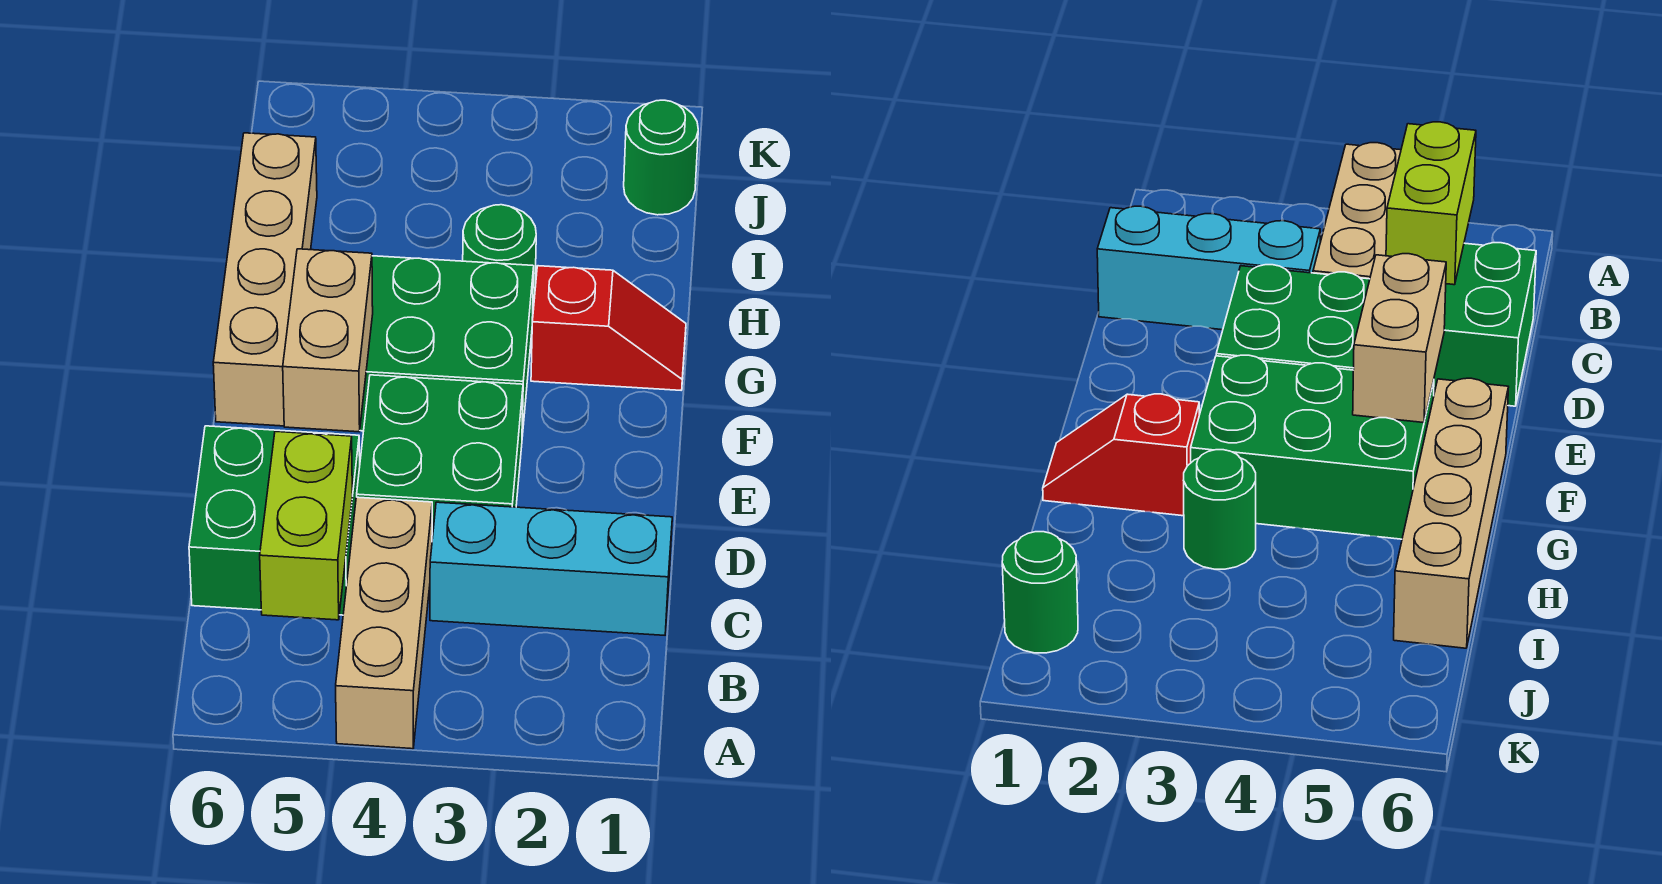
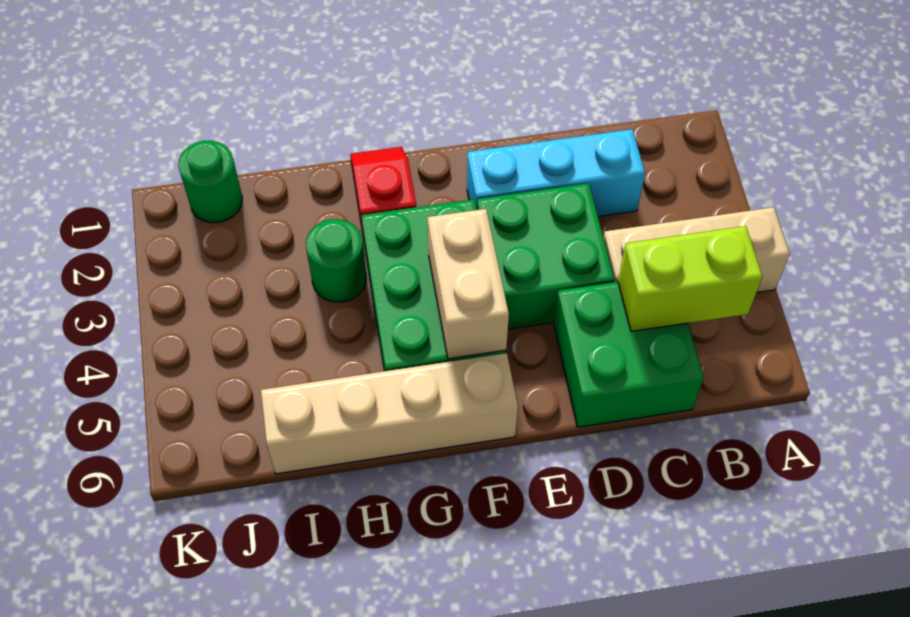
cyan brick C1:C3 level 1 -> cyan brick C2:E2 level 1
tan brick E5:F5 level 2 -> tan brick F4:F5 level 2

